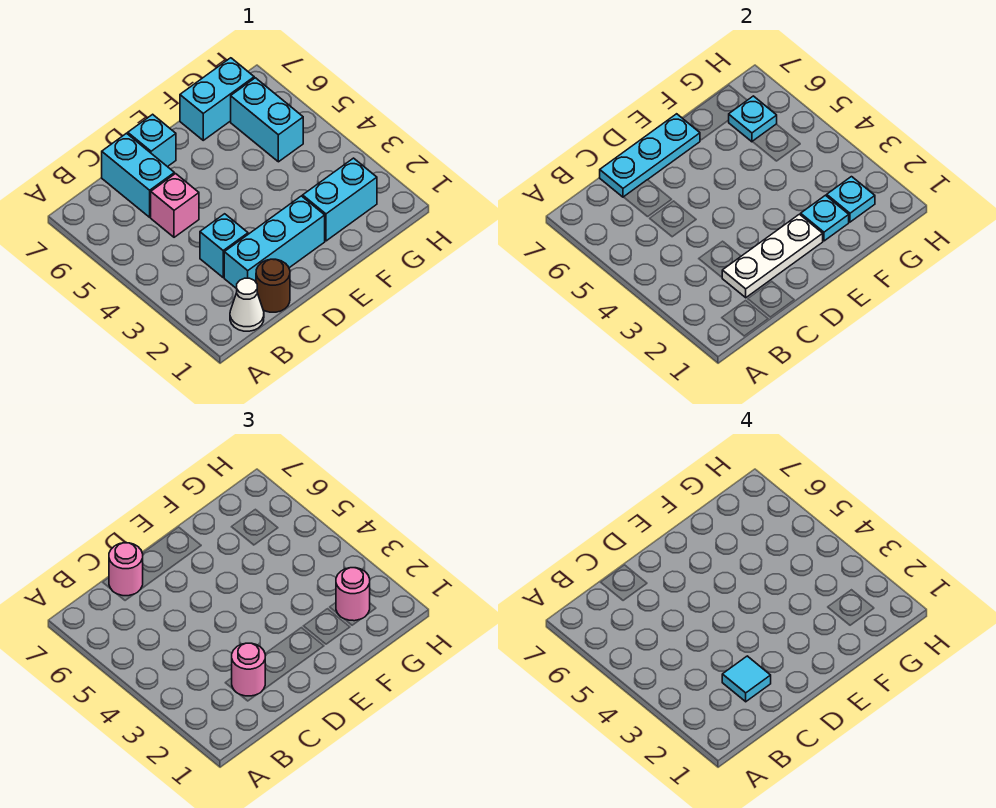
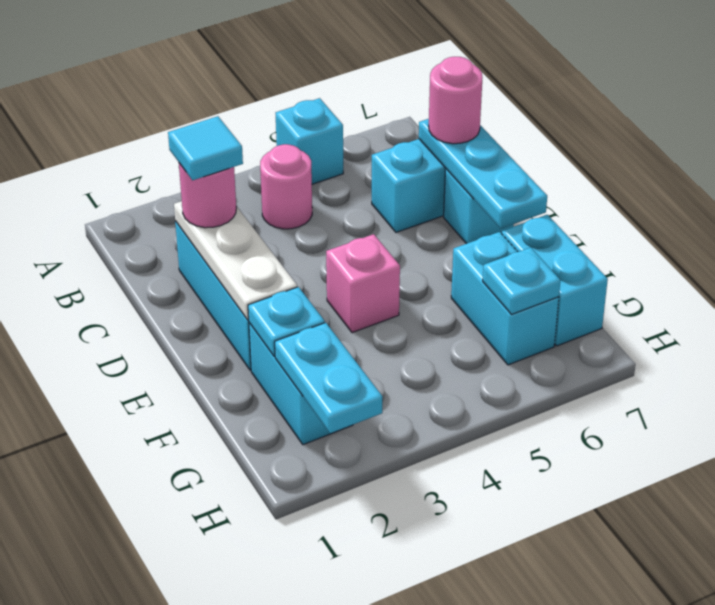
white cone B1 level 1 -> none
brown round brick C1 level 1 -> none
cyan brick C3 level 1 -> cyan brick A5 level 1
pink brick C5 level 1 -> pink brick E4 level 1
cyan plate G2 level 2 -> cyan plate G2:H2 level 2
pink round brick G2 level 3 -> pink round brick B4 level 1
cyan brick G5:G6 level 1 -> cyan brick F6:G6 level 1

